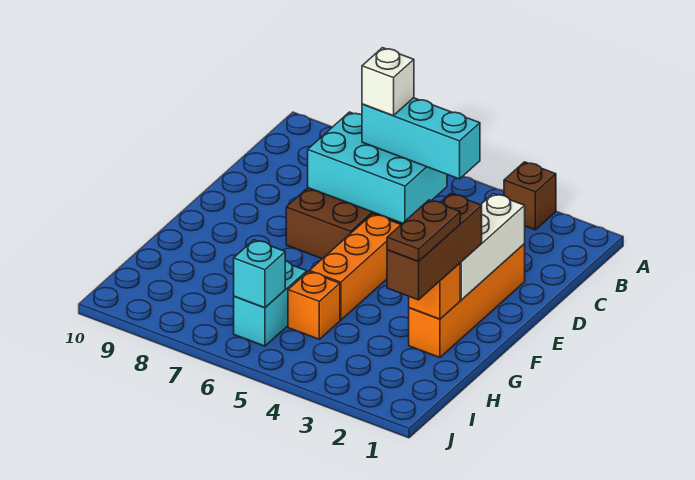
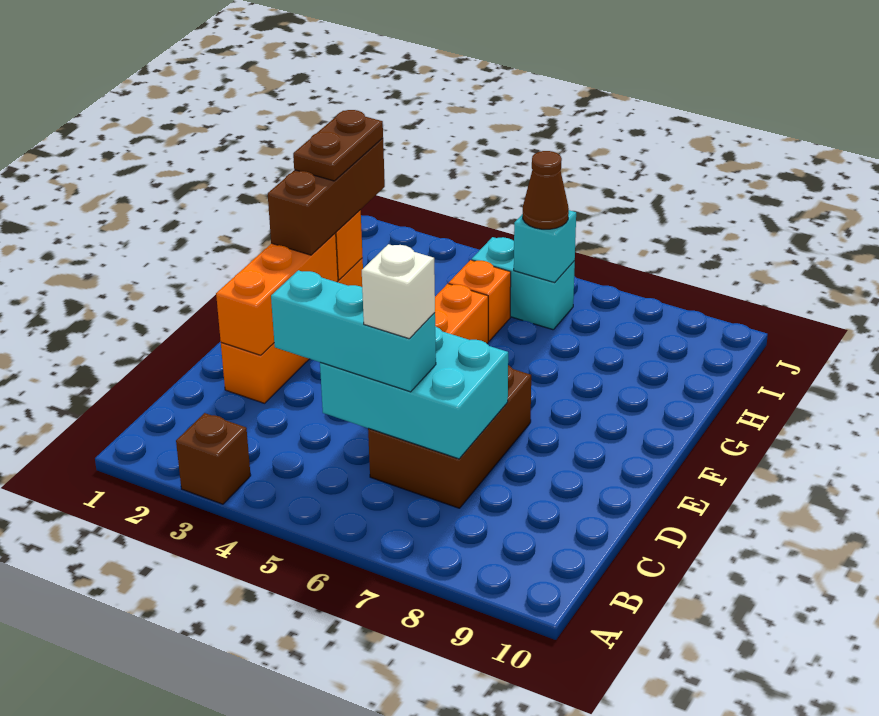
white brick D2:F2 level 2 -> orange brick D2:F2 level 2
cyan brick H6:I6 level 1 -> cyan brick I5:I6 level 1
none -> brown cone I6 level 3

